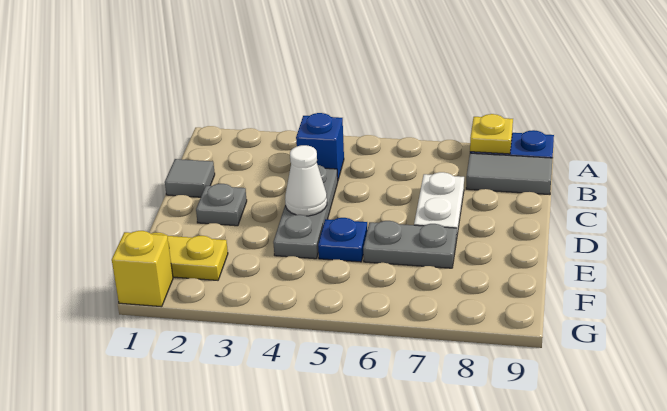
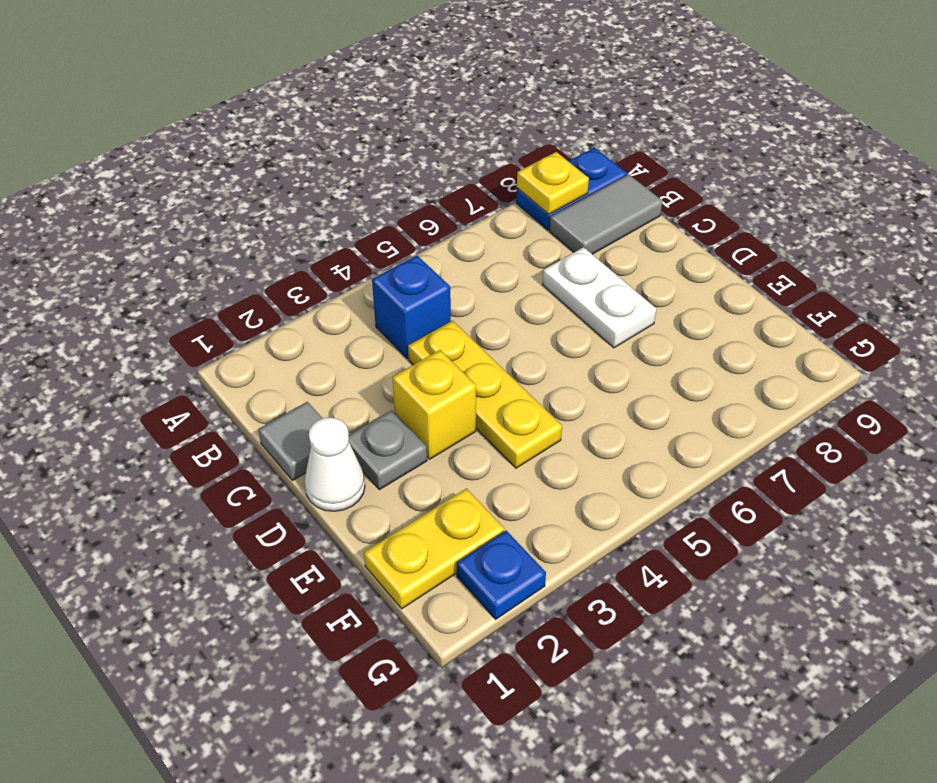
grey plate C4:E4 level 1 -> yellow plate C4:E4 level 1
white cone D4 level 2 -> white cone D1 level 1
blue plate E5 level 1 -> blue plate G2 level 1
grey plate E6:E7 level 1 -> none
yellow brick G1 level 1 -> yellow brick D3 level 1

